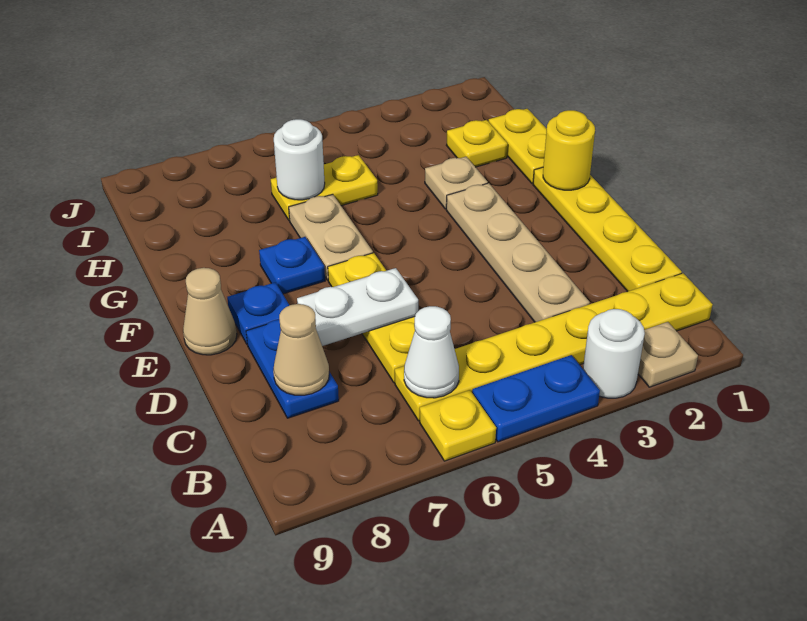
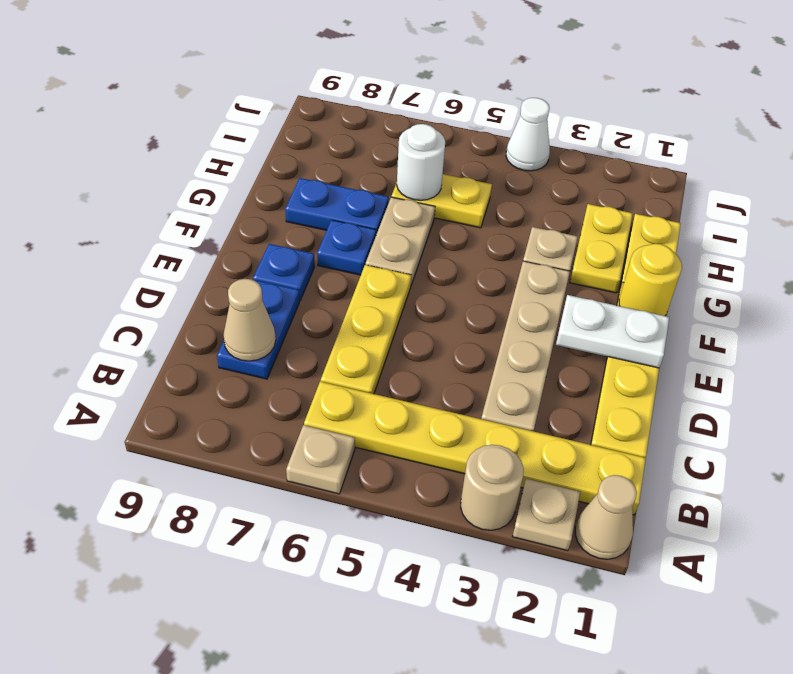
white round brick A3 level 1 -> tan round brick A3 level 1
blue plate A4:A5 level 1 -> blue plate G7:G8 level 1
yellow plate A6 level 1 -> tan plate A6 level 1
white cone B6 level 2 -> white cone J4 level 1
white plate D6:D7 level 2 -> white plate E1:E2 level 2
tan cone E9 level 1 -> tan cone A1 level 1
yellow plate H2 level 1 -> yellow plate G2:H2 level 1

